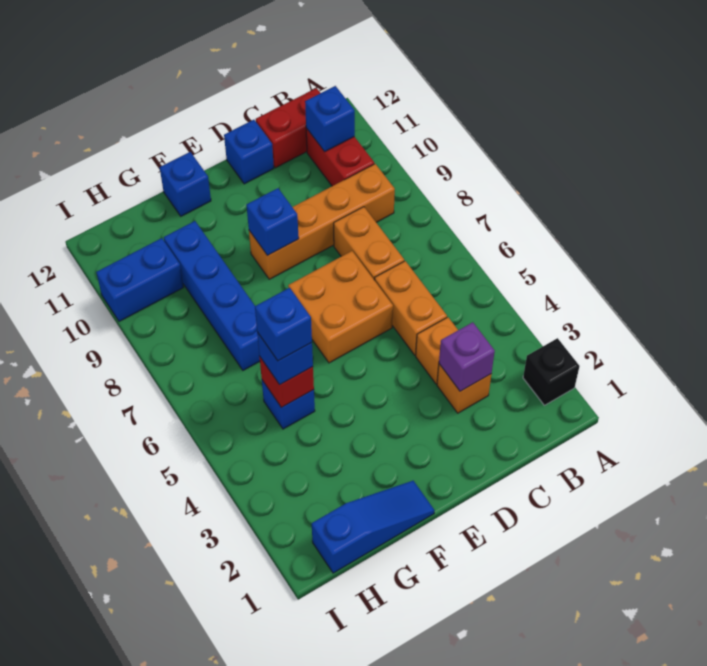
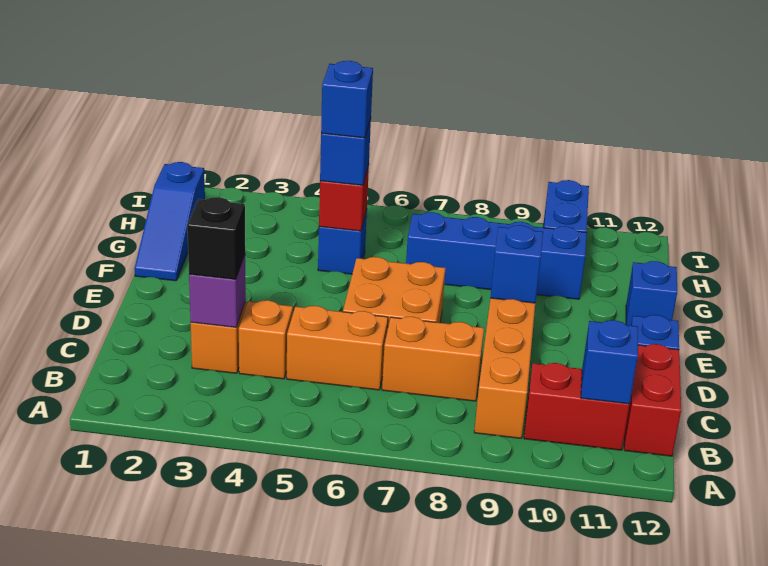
black brick A2 level 1 -> black brick C3 level 3

